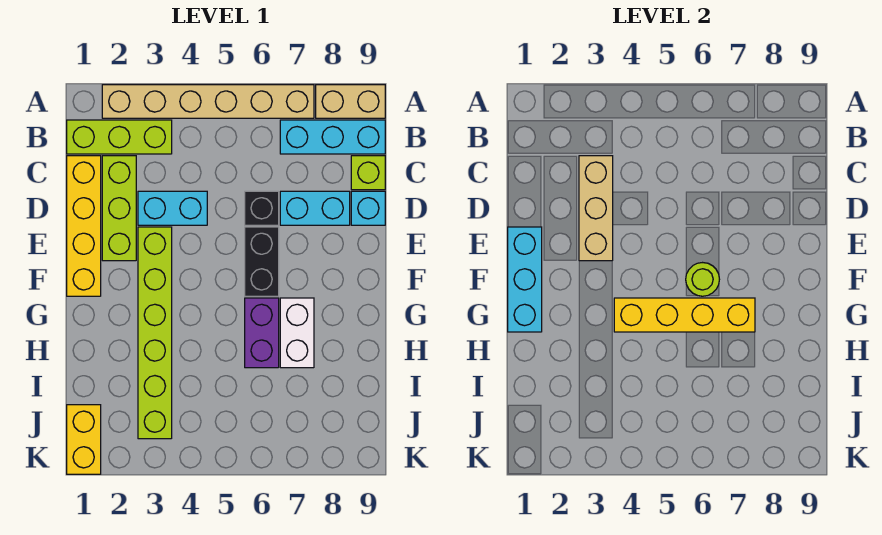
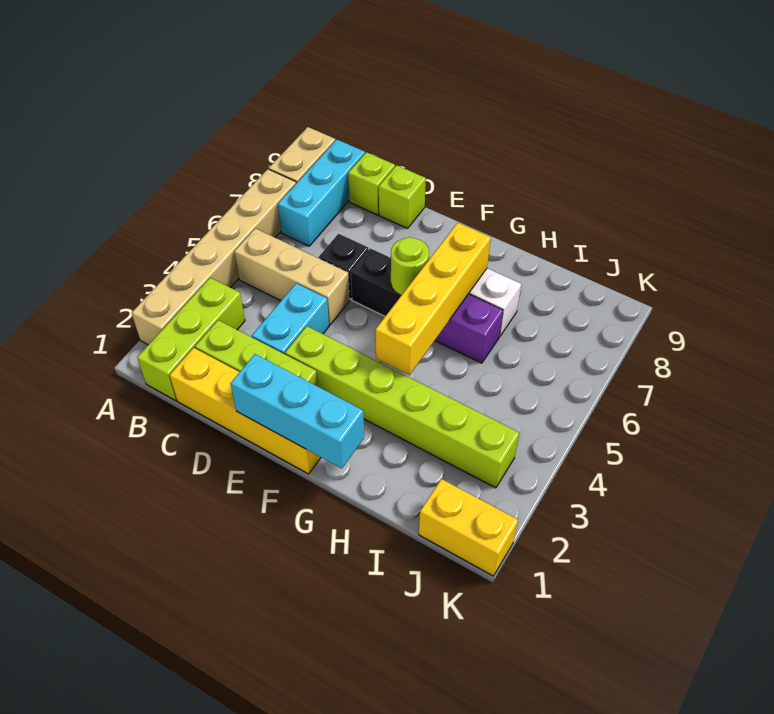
tan brick C3:E3 level 2 -> tan brick B5:D5 level 1
cyan brick D7:D8 level 1 -> none
cyan brick D9 level 1 -> lime brick D9 level 1

